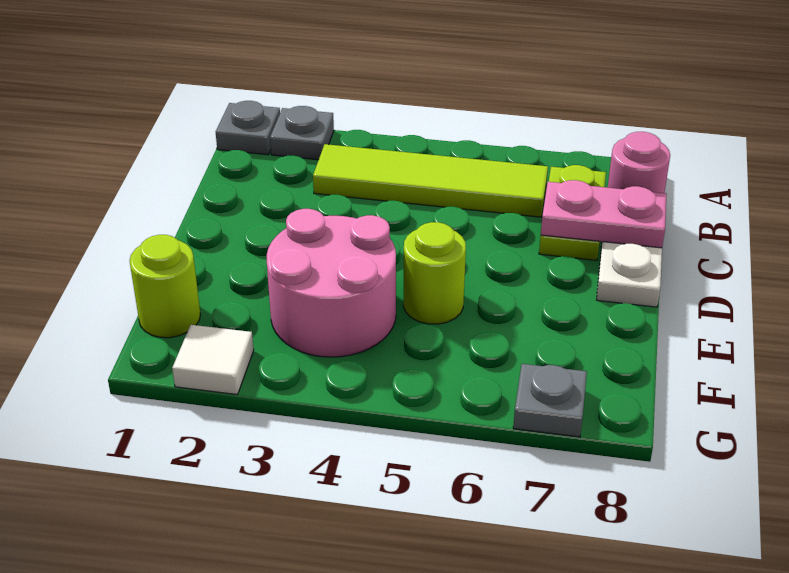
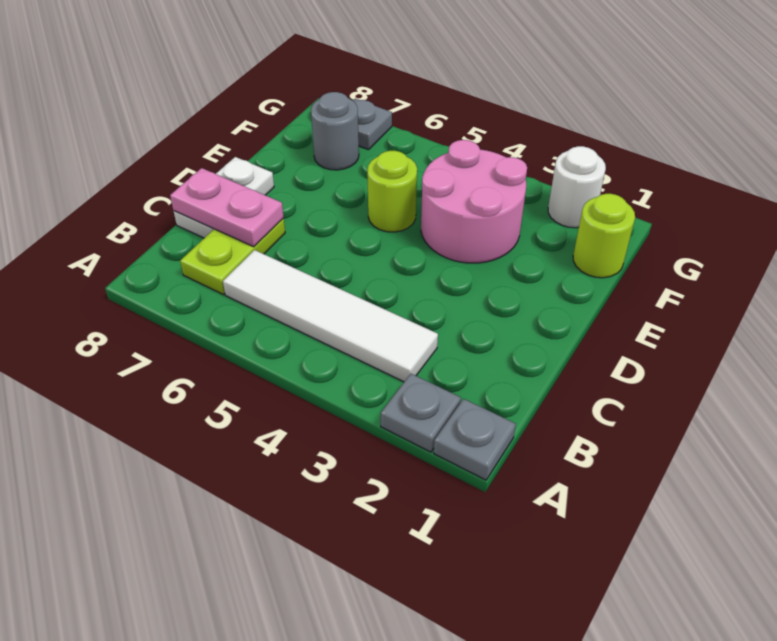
lime tile B3:B6 level 1 -> white tile B3:B6 level 1
pink round brick B8 level 1 -> none
none -> grey round brick F7 level 1
white tile G2 level 1 -> white round brick G2 level 1

